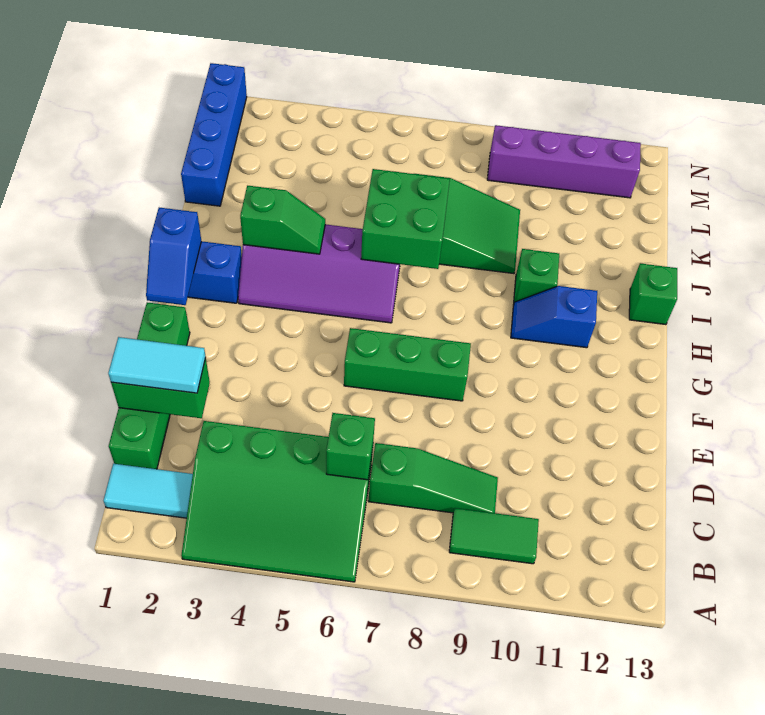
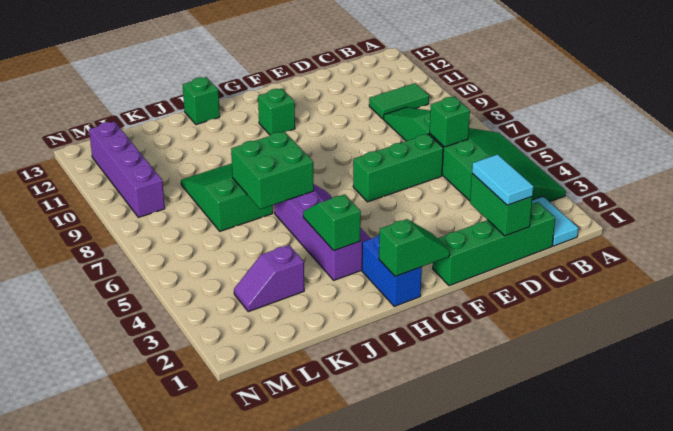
green tile B9:B10 level 1 -> green tile B10:C10 level 1
green brick F6:F8 level 1 -> green brick D6:F6 level 1
blue slope G1:H1 level 2 top H -> green slope G1:H1 level 2 top H
blue slope H10:H11 level 1 top 11 -> none
green brick I10 level 1 -> green brick G11 level 1
blue brick K1:N1 level 1 -> none
none -> purple slope K3:L3 level 1 top K

